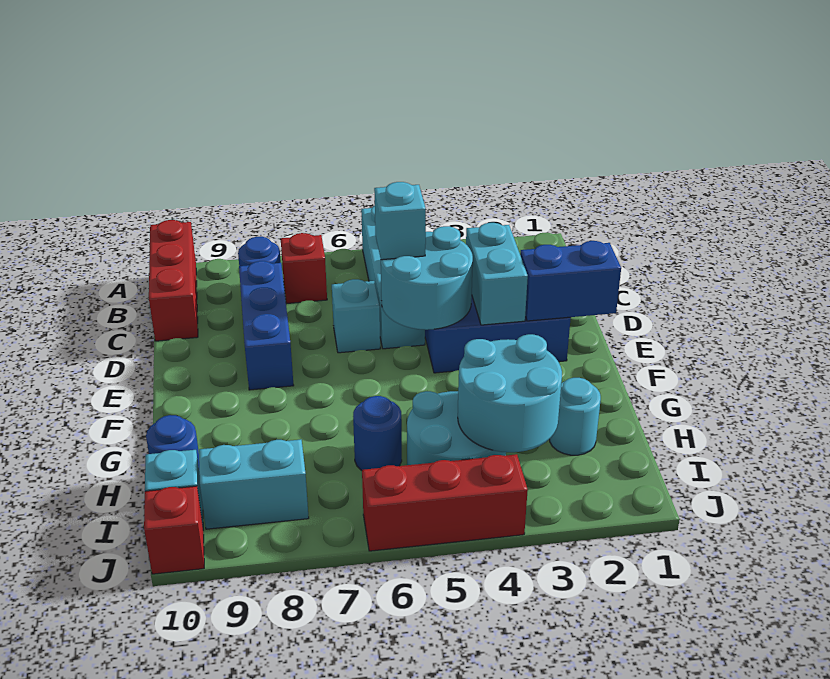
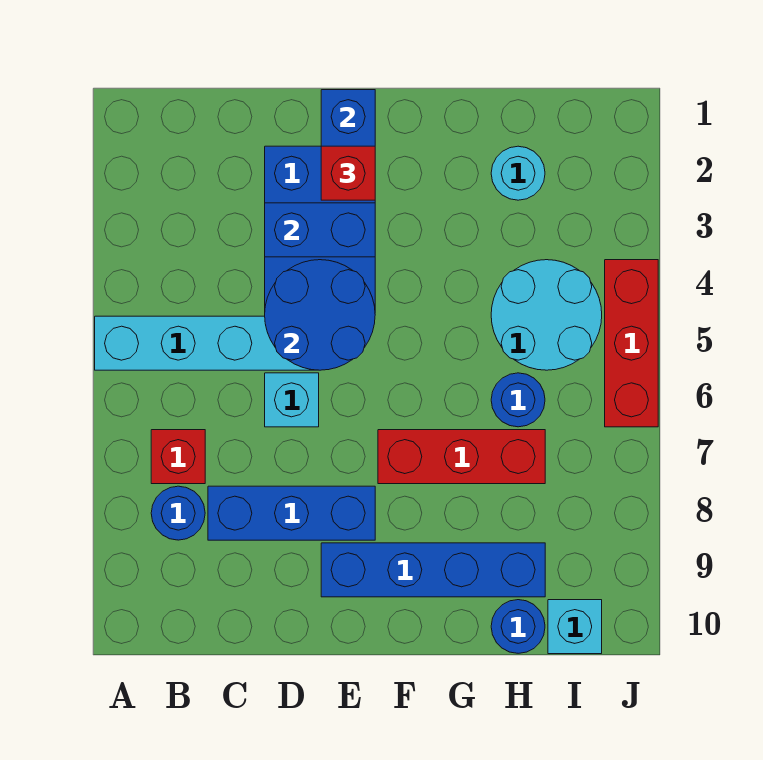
red brick A10:C10 level 1 -> red brick F7:H7 level 1
cyan brick D3:E3 level 2 -> blue brick D3:E3 level 2
cyan round brick D4:E5 level 2 -> blue round brick D4:E5 level 2
cyan brick D5 level 3 -> none
none -> blue brick E9:H9 level 1
cyan round brick H3:I4 level 2 -> none
cyan brick I8:I9 level 1 -> none
red brick J10 level 1 -> red brick E2 level 3

